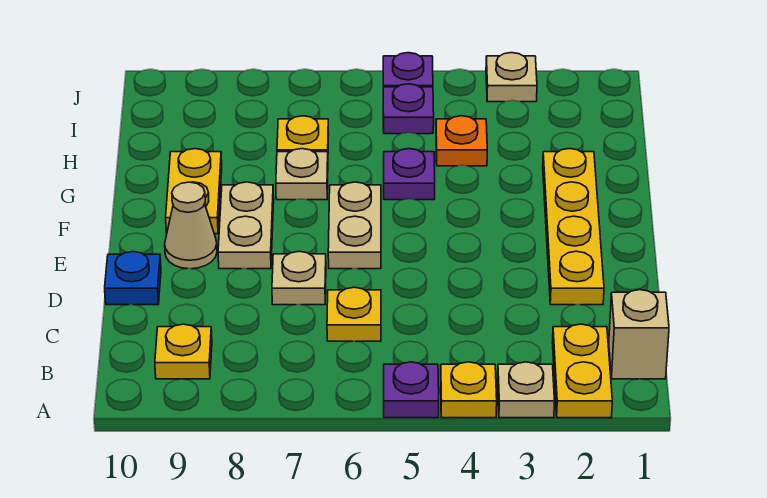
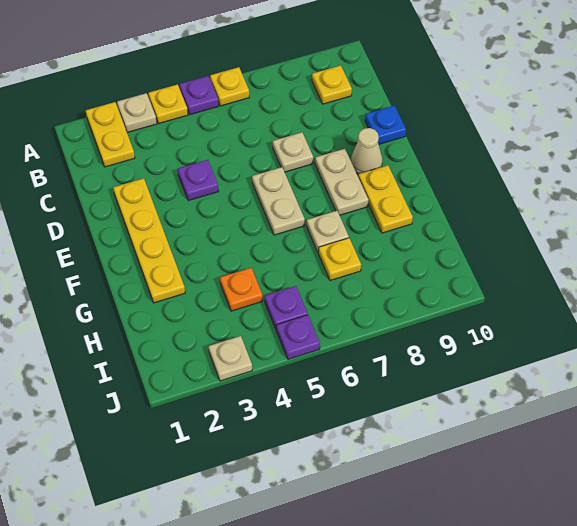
tan brick B1 level 1 -> none
yellow plate C6 level 1 -> yellow plate A6 level 1
purple plate G5 level 1 -> purple plate D4 level 1

